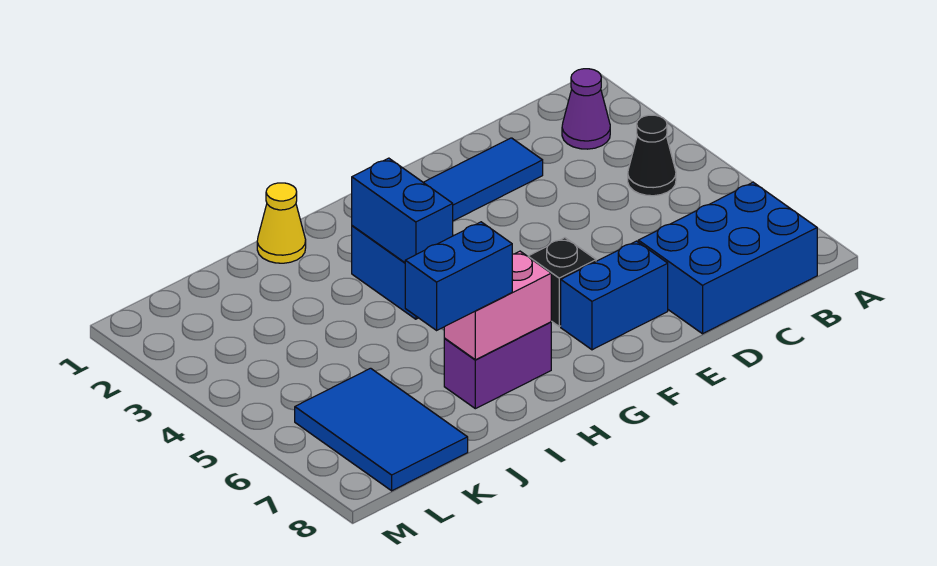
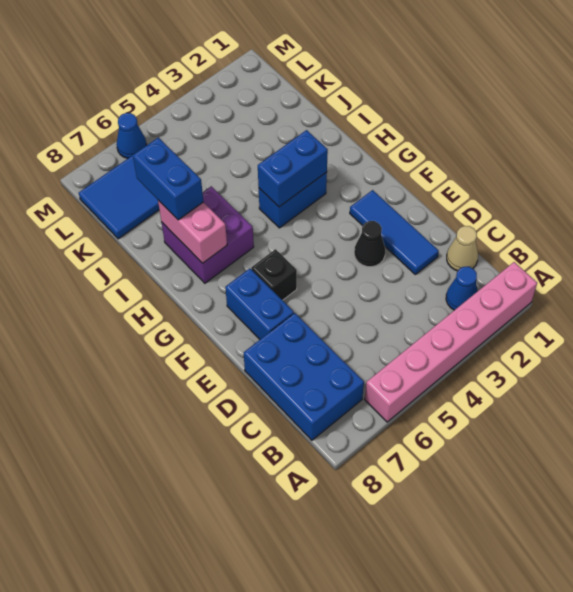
none -> pink brick A1:A6 level 1
purple cone B2 level 1 -> blue cone B2 level 1
black cone B4 level 1 -> black cone E3 level 1
none -> tan cone C1 level 1
purple brick H7:I7 level 1 -> purple brick H6:I7 level 1
yellow cone I1 level 1 -> none
none -> blue cone M6 level 1

